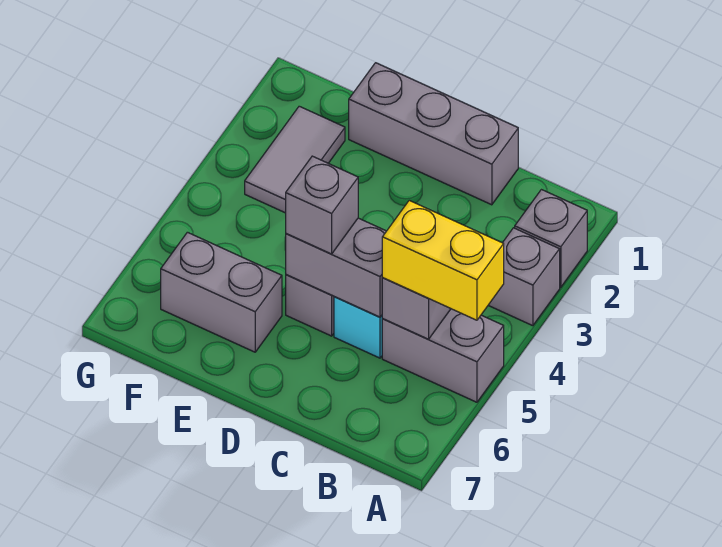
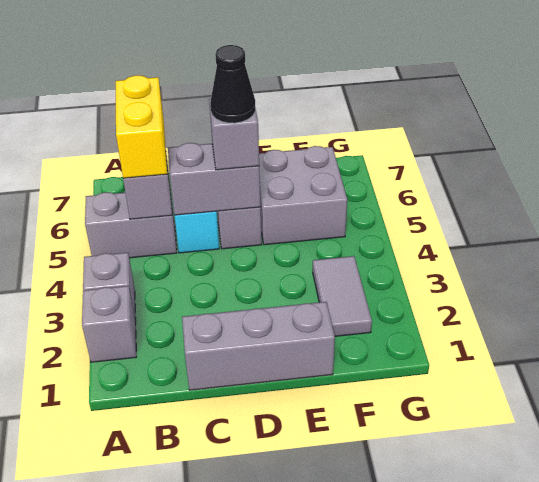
yellow brick A5:B5 level 3 -> yellow brick B5:B6 level 3
none -> black cone D5 level 4
grey brick E6:F6 level 1 -> grey brick E5:F6 level 1

